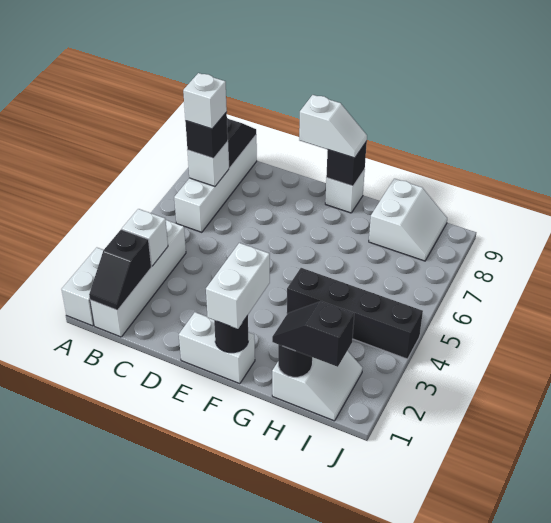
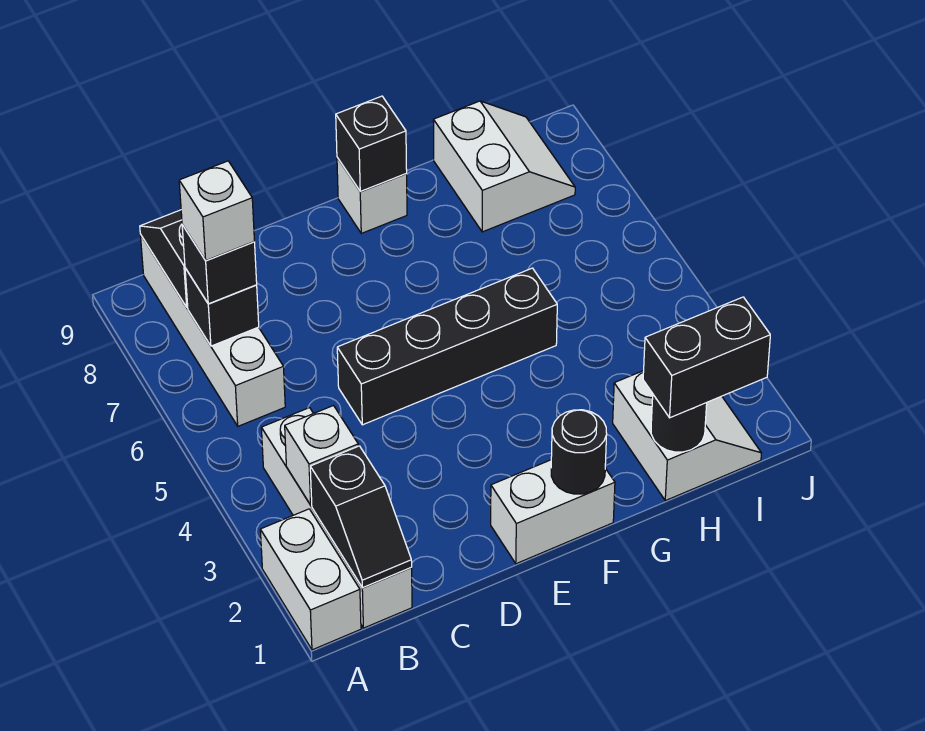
white brick B7 level 2 -> black brick B7 level 2
white slope E9:F9 level 3 top E -> none
white brick F1:F2 level 3 -> none
black brick G4:J4 level 1 -> black brick D5:G5 level 1
black slope H1:I1 level 3 top I -> black brick H1:I1 level 3

